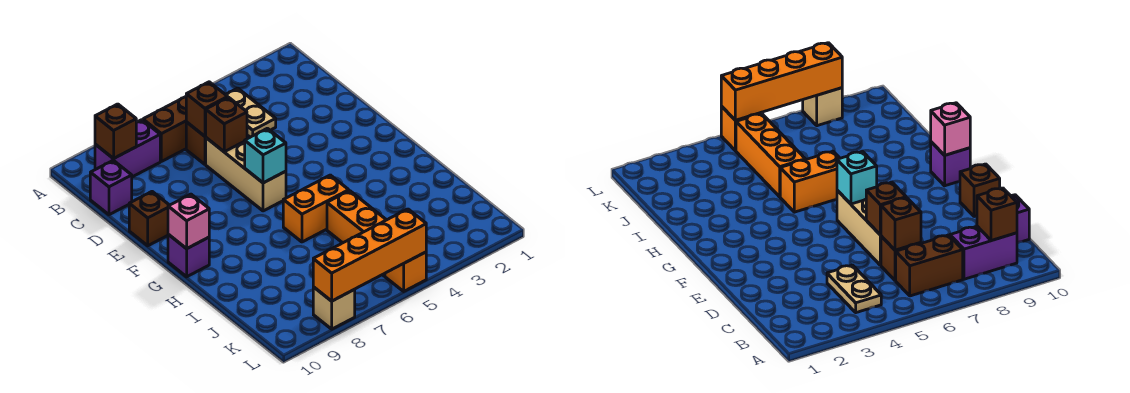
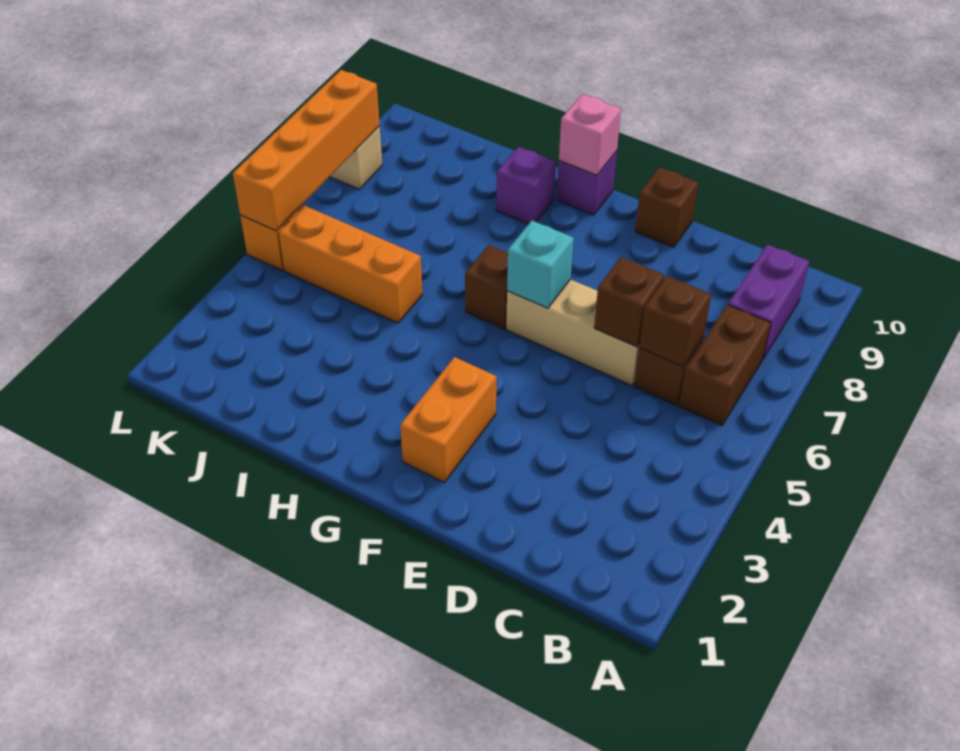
tan plate B4:C4 level 1 -> none
brown brick B9 level 2 -> brown brick G6 level 1
purple brick C10 level 1 -> purple brick H9 level 1
orange brick H5:H6 level 1 -> orange brick F2:F3 level 1

